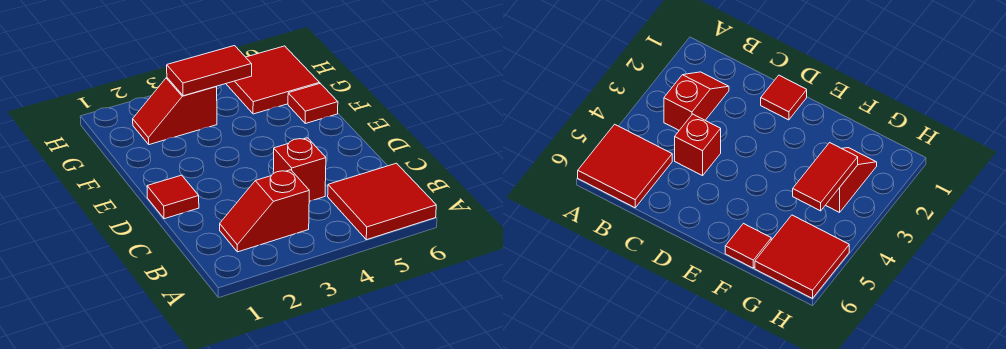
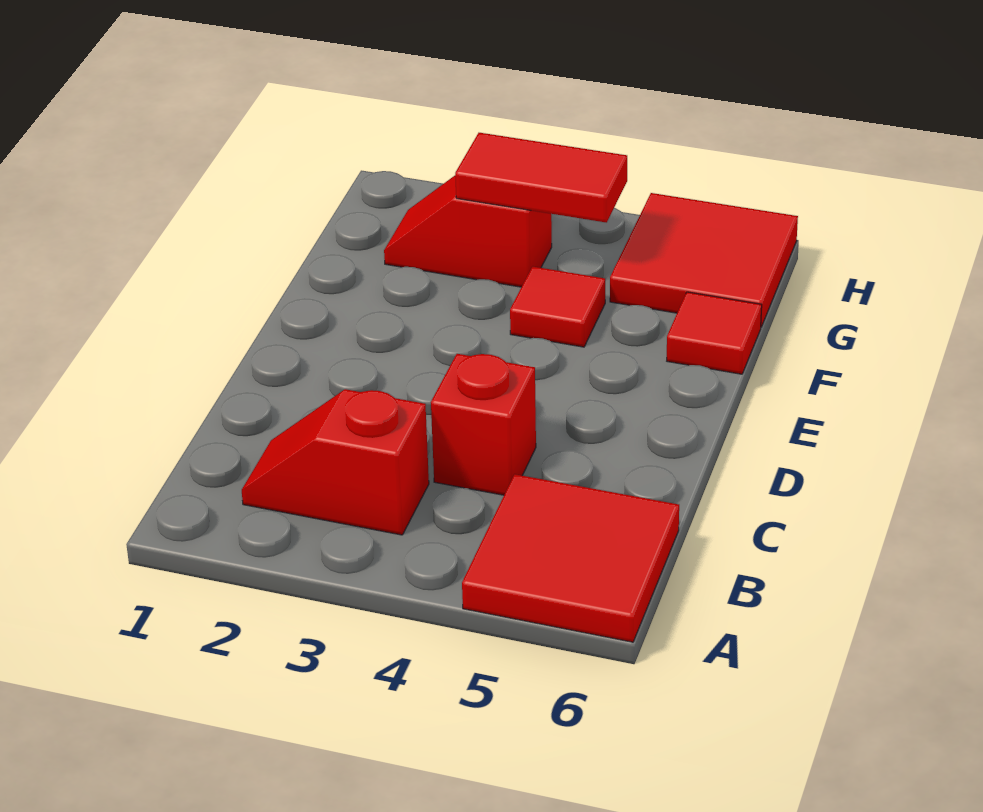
red tile D1 level 1 -> red tile F4 level 1

